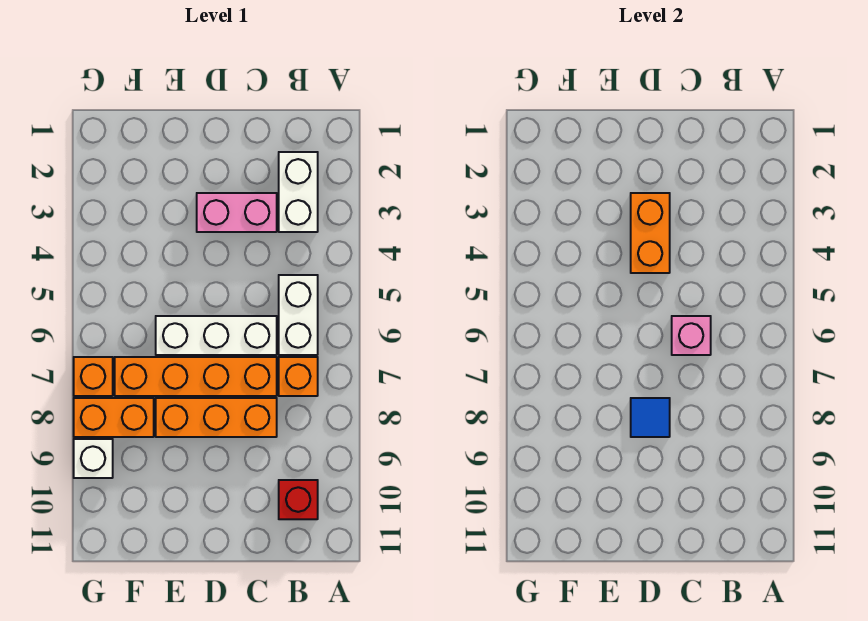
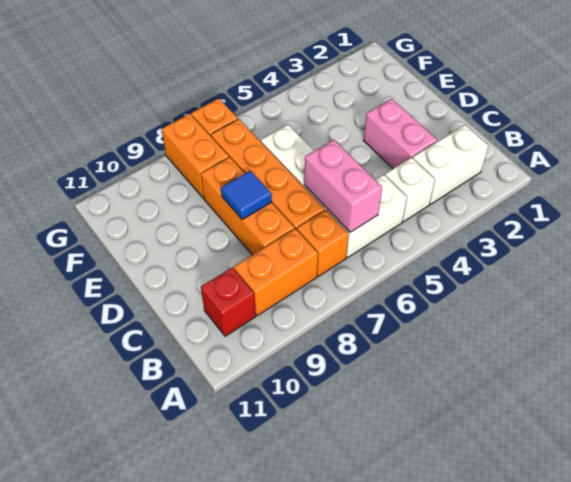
pink brick C6 level 2 -> pink brick B6:C6 level 2
orange brick D3:D4 level 2 -> orange brick B8:B9 level 1
white brick G9 level 1 -> white brick B4 level 1

